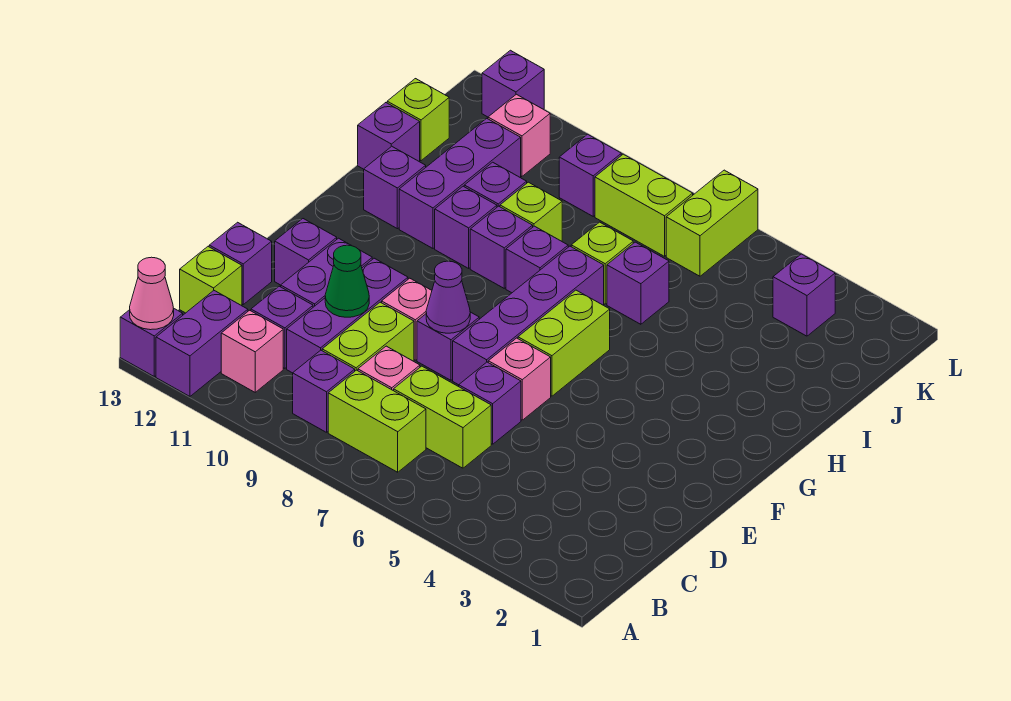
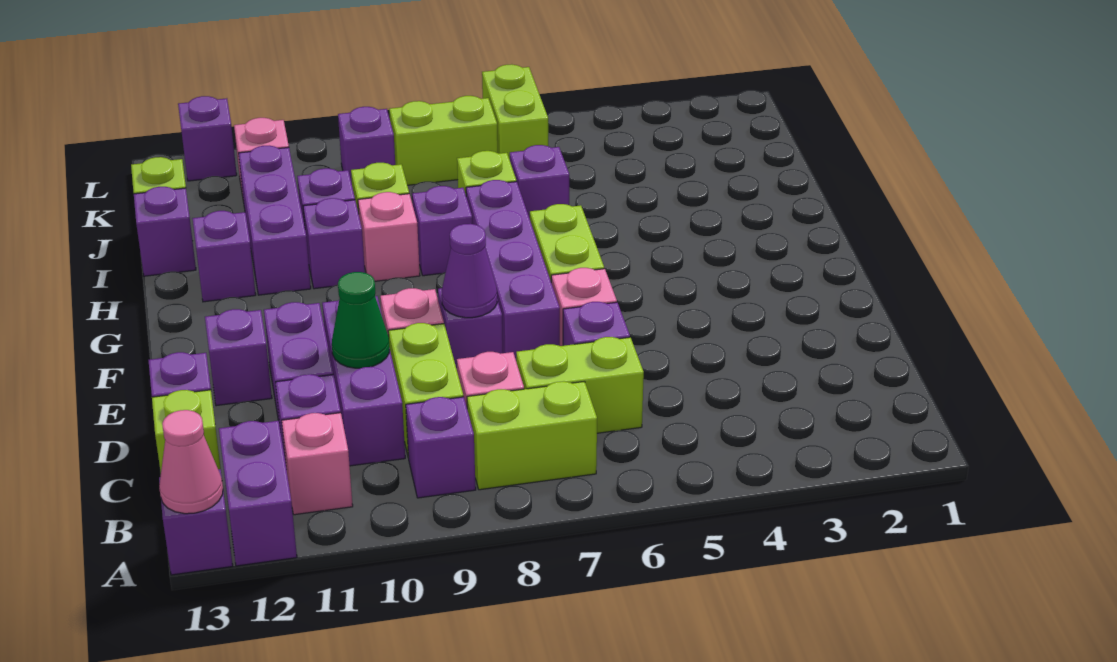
purple brick H9 level 1 -> pink brick H9 level 1
purple brick K3 level 1 -> none

